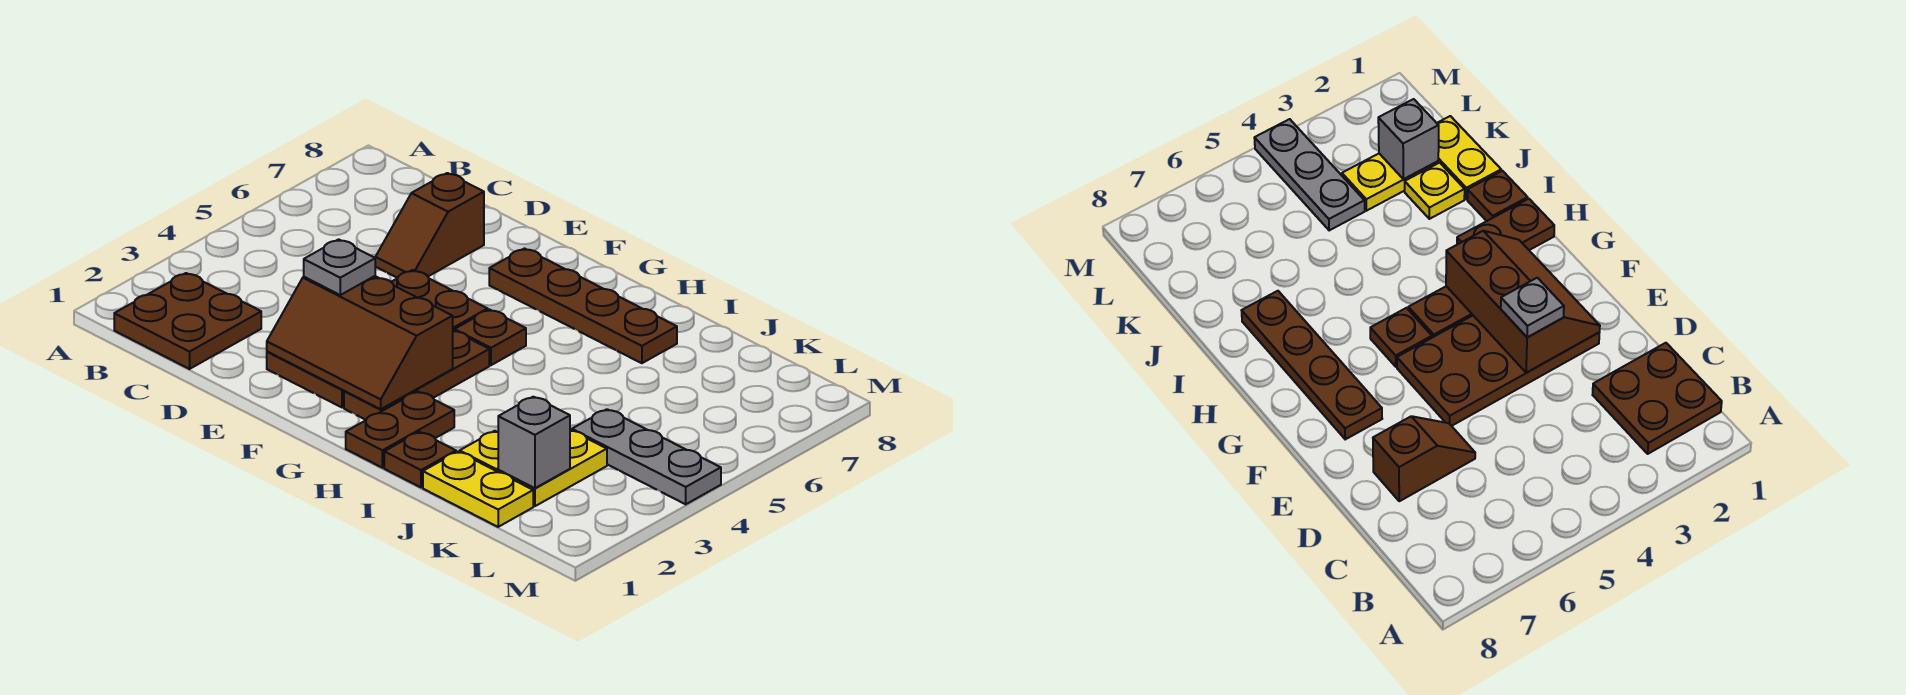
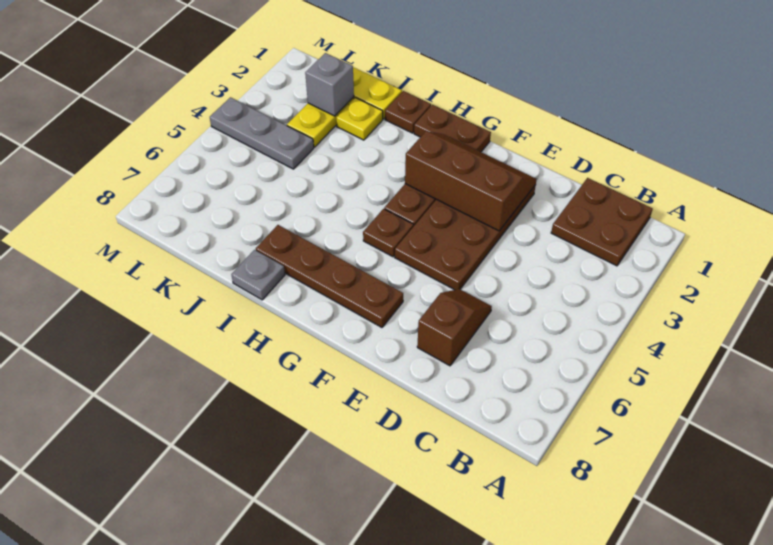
grey plate E3 level 3 -> grey plate I8 level 1
brown plate H1:H2 level 1 -> brown plate G1:H1 level 1

